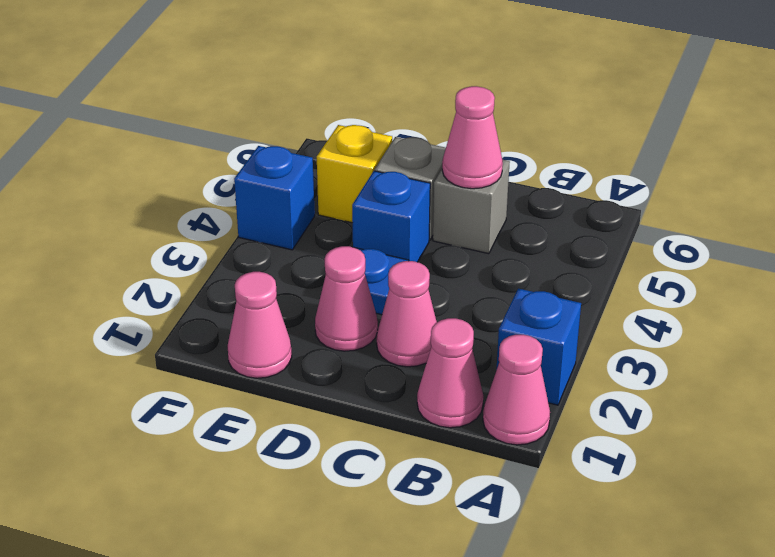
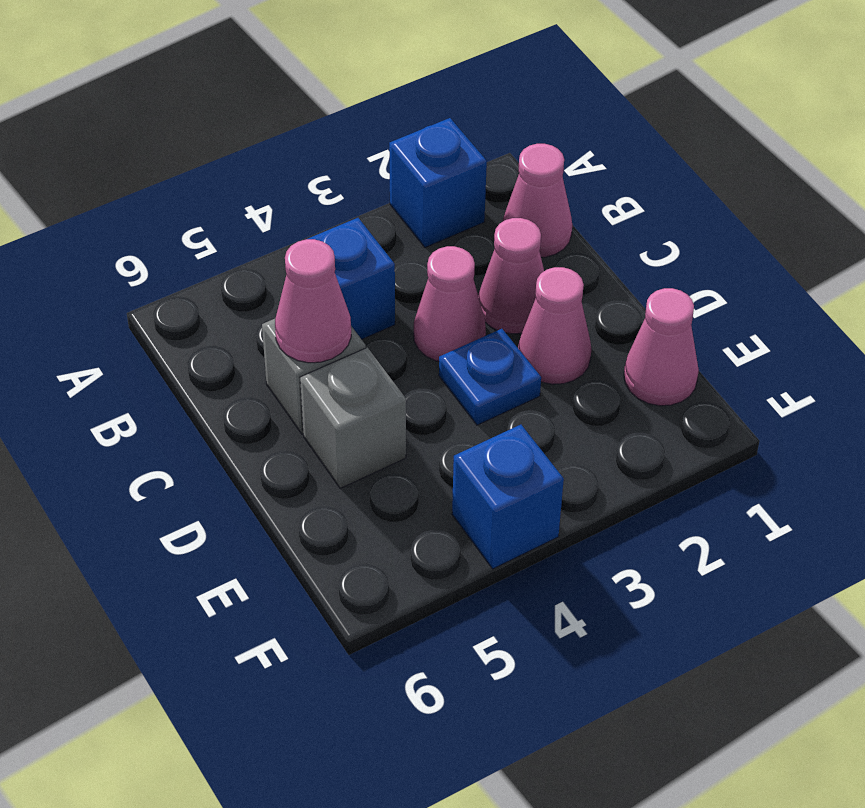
pink cone A1 level 1 -> pink cone C3 level 1
blue brick D4 level 1 -> blue brick B4 level 1
yellow brick E5 level 1 -> none

